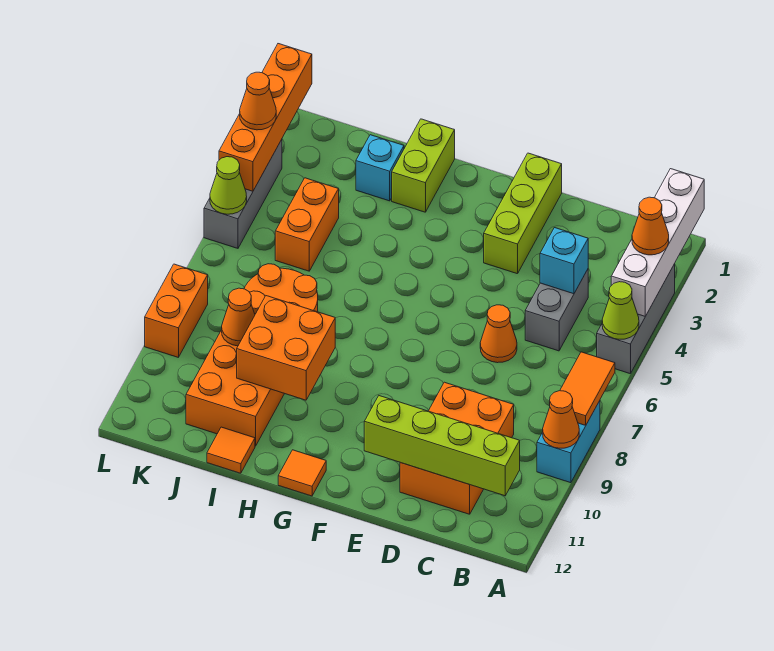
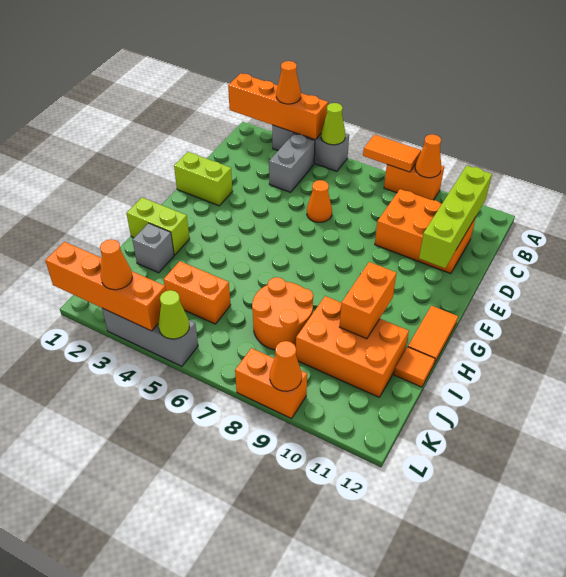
white brick A1:A4 level 2 -> orange brick A1:A4 level 2
cyan brick A8:A9 level 1 -> orange brick A8:A9 level 1
grey brick C4:C5 level 1 -> grey brick B4:C4 level 1
cyan brick C4 level 2 -> none
lime brick E1:E3 level 1 -> lime brick E1:E2 level 1
orange tile G12 level 1 -> orange tile G12:H12 level 1
orange brick H9:I10 level 2 -> orange brick H10:I10 level 2
cyan brick I2 level 1 -> grey brick I2 level 1
orange cone J9 level 2 -> orange cone L9 level 2

